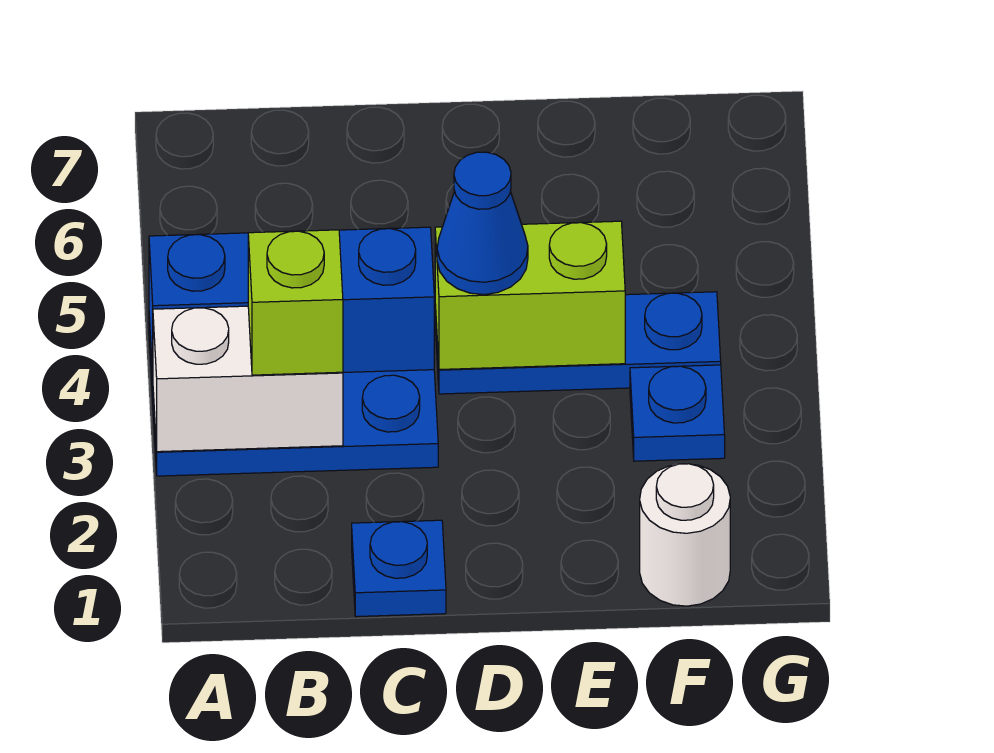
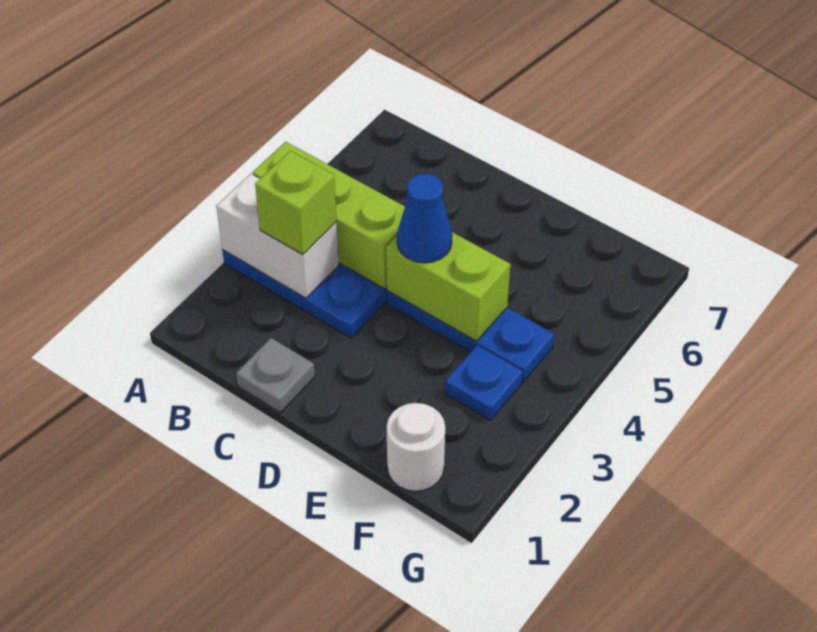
blue brick A4:C4 level 2 -> lime brick A4:C4 level 2
blue plate C1 level 1 -> grey plate C1 level 1

